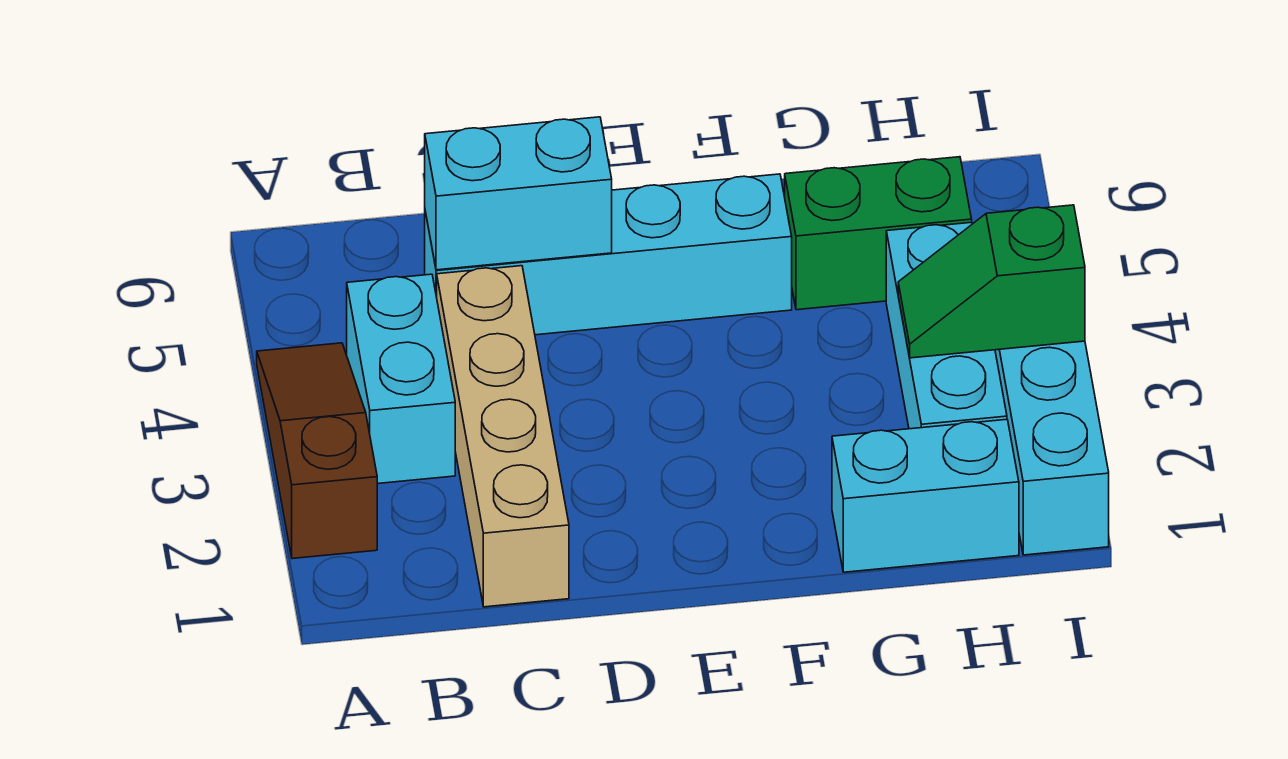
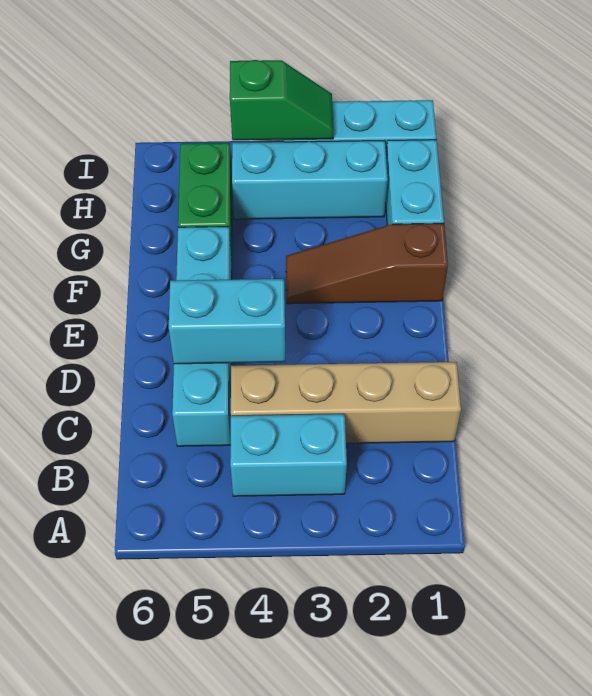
brown slope A2:A4 level 1 top 2 -> brown slope F1:F3 level 1 top 1
cyan brick C5:D5 level 2 -> cyan brick D4:D5 level 2
green slope H3:I3 level 2 top I -> green slope I3:I4 level 2 top 4

